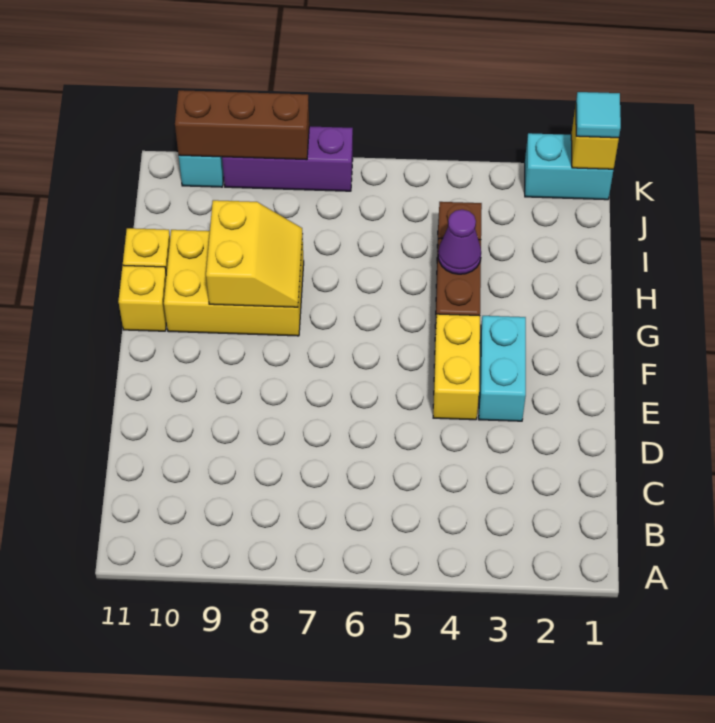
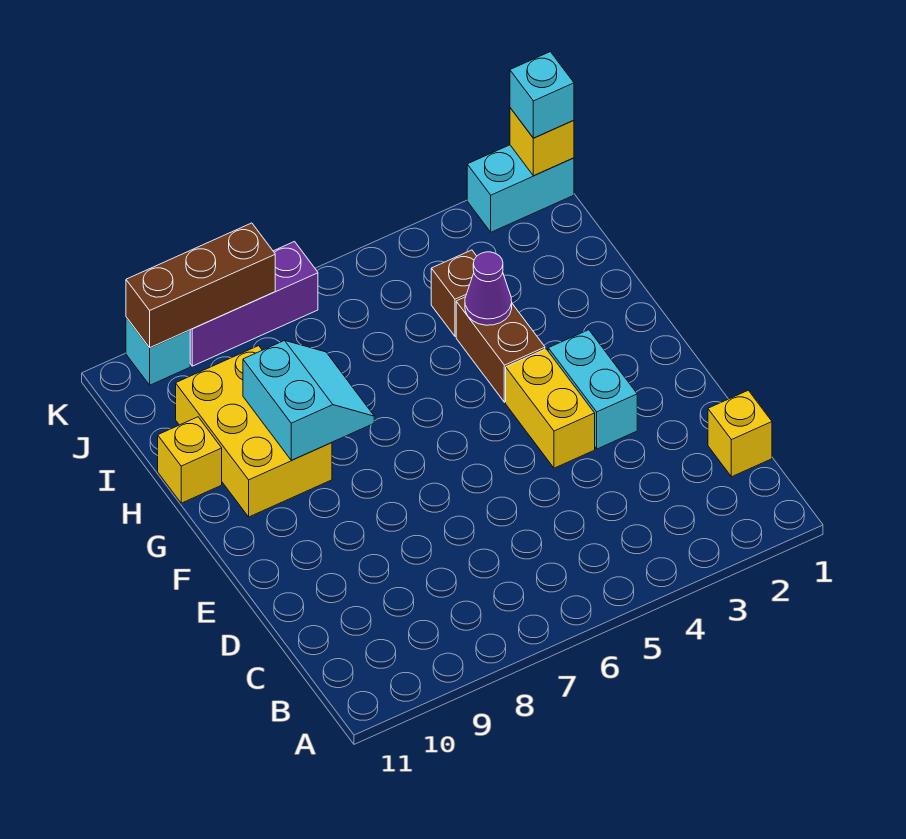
yellow brick G8:H10 level 1 -> yellow brick G9:I10 level 1
yellow slope G8:H9 level 2 top 9 -> cyan slope G8:H9 level 2 top 9
yellow brick G11 level 1 -> yellow brick C1 level 1
cyan tile K1 level 3 -> cyan brick K1 level 3

